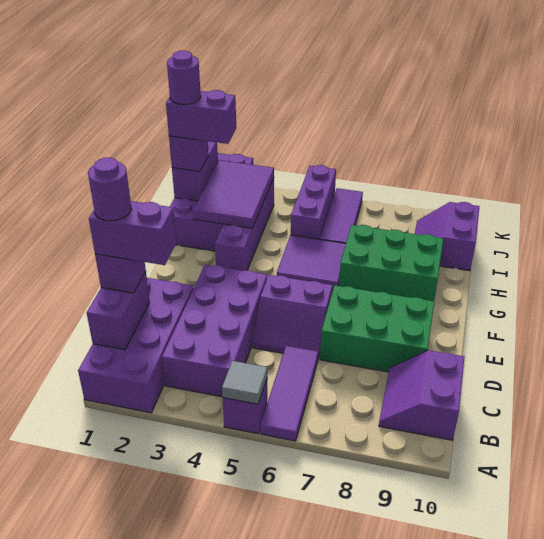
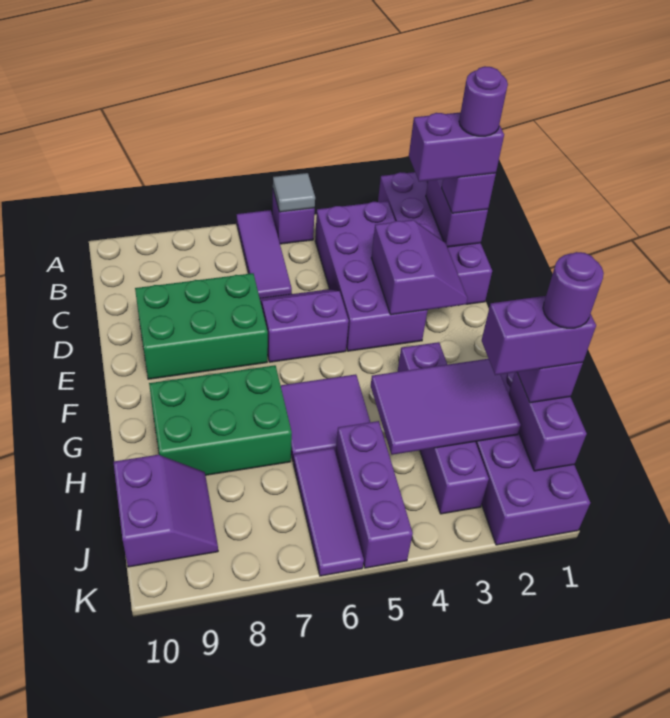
purple slope B9:C10 level 1 top 10 -> purple slope D2:E3 level 2 top 3
purple tile H2:J3 level 2 -> purple tile H2:I4 level 2

